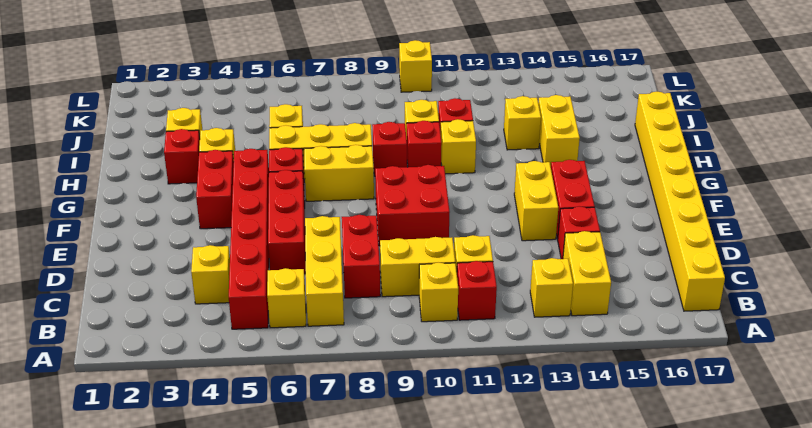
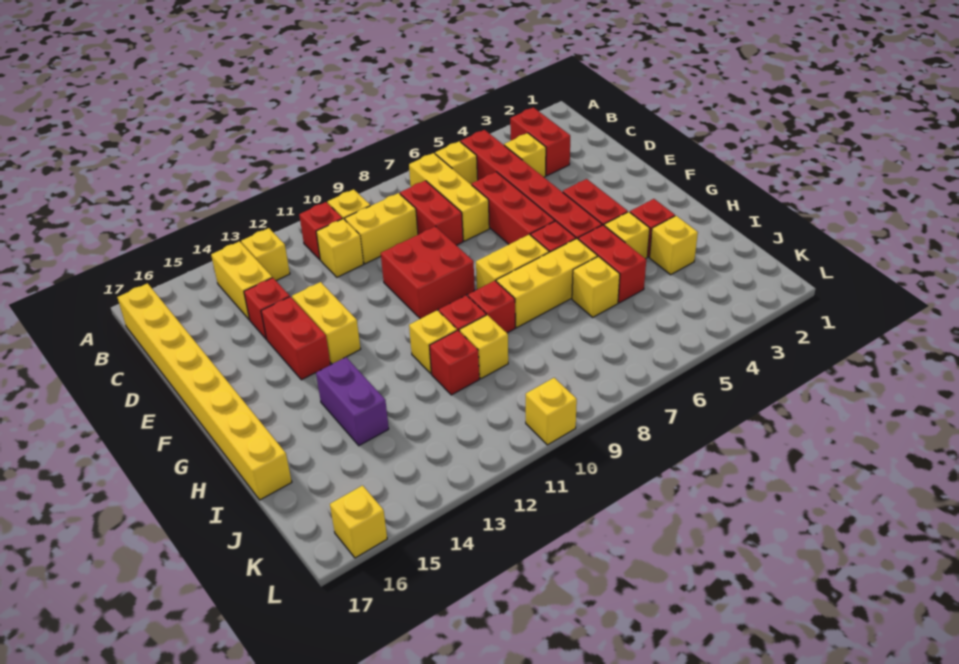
none -> red brick B3:C3 level 1
none -> red brick H5:I5 level 1
yellow brick H14:I14 level 1 -> purple brick H14:I14 level 1
yellow brick I13 level 1 -> yellow brick L16 level 1

